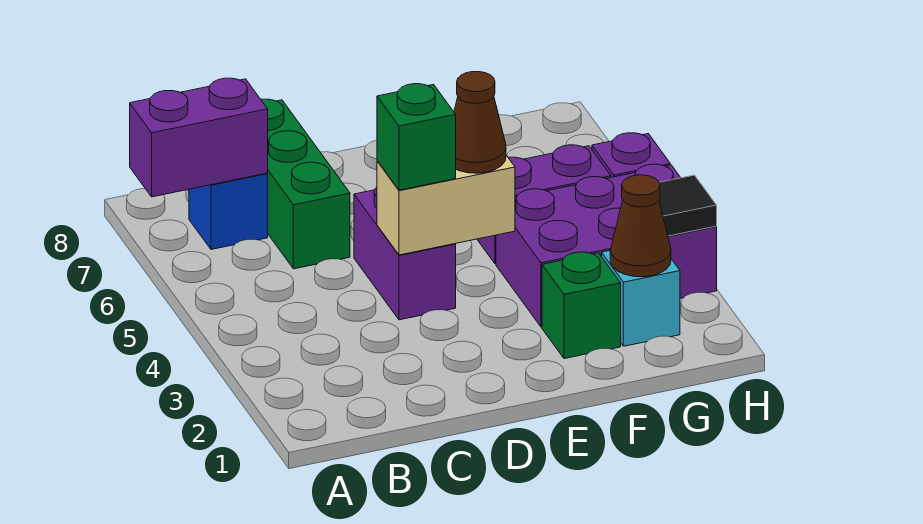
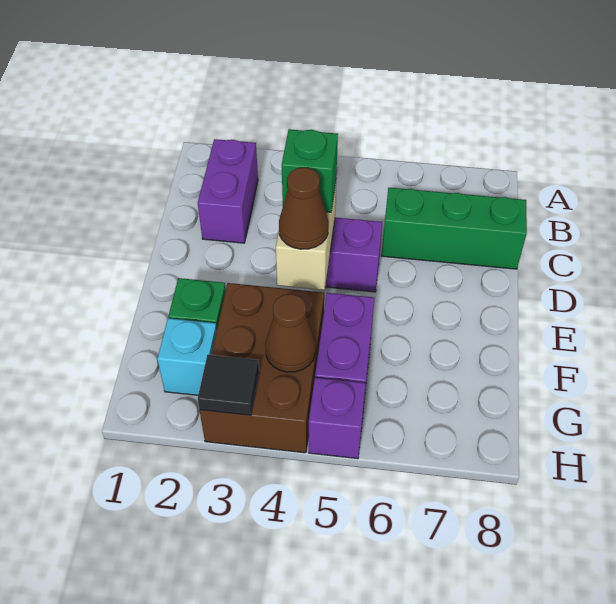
purple brick A7:B7 level 2 -> purple brick B2:C2 level 1
blue brick B7 level 1 -> none
purple brick F3:H4 level 1 -> brown brick F3:H4 level 1
brown cone G2 level 2 -> brown cone G4 level 2

